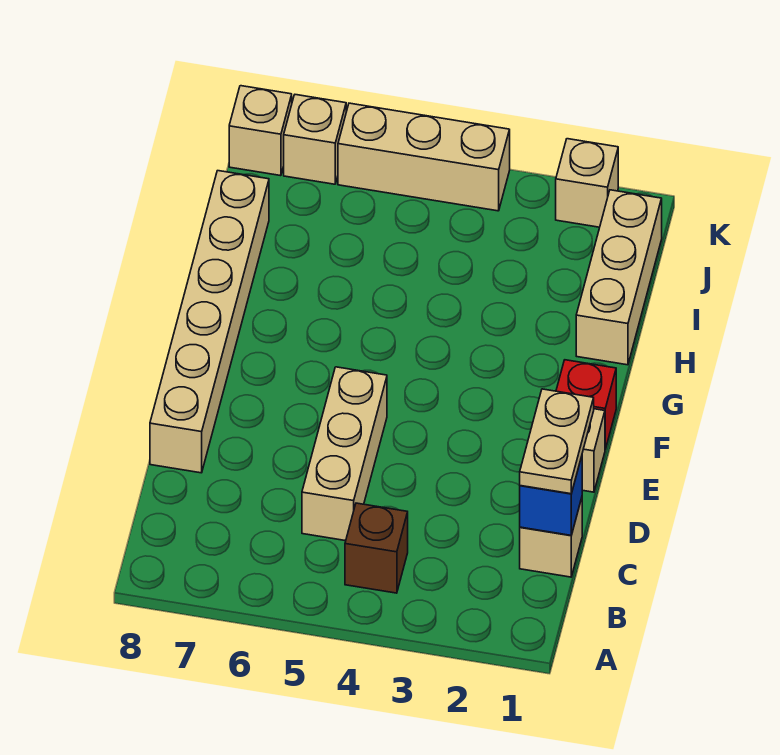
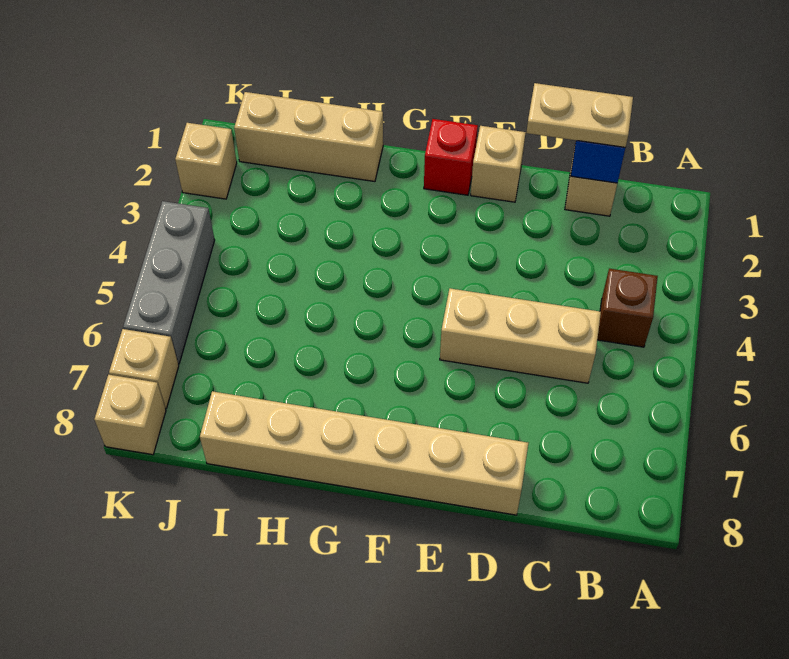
tan brick K4:K6 level 1 -> grey brick K4:K6 level 1

